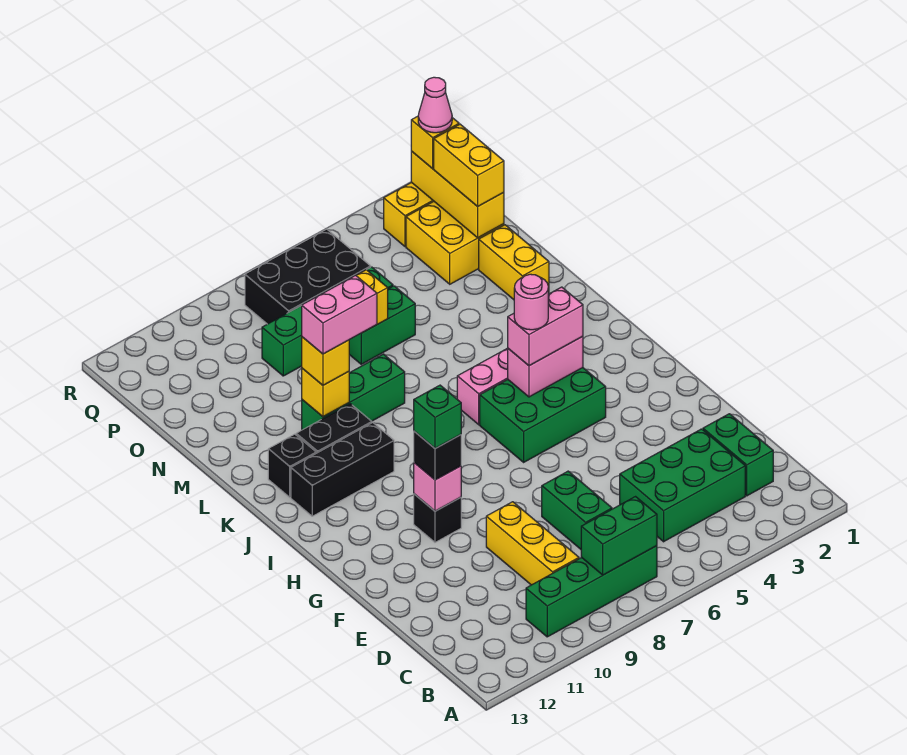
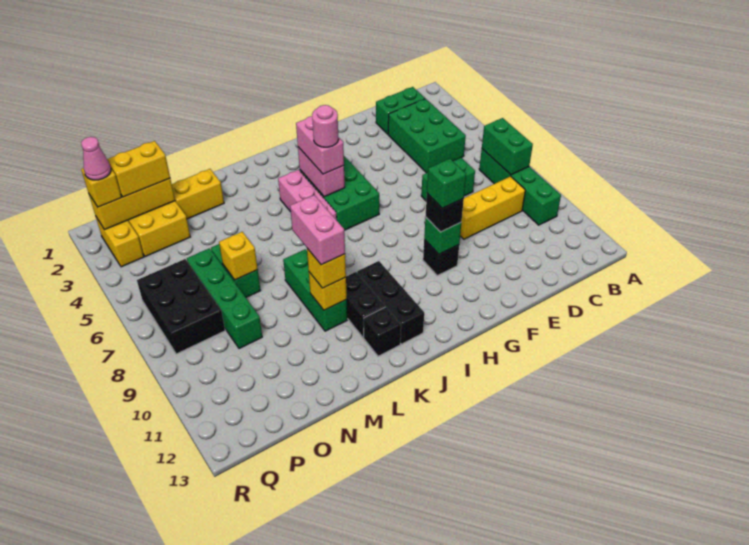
pink brick G10 level 2 -> green brick G10 level 2

